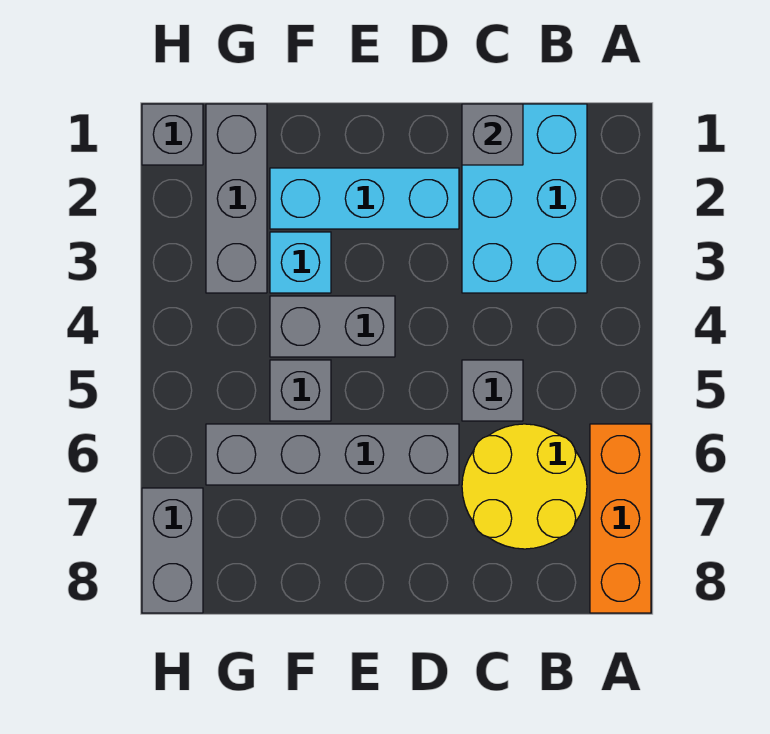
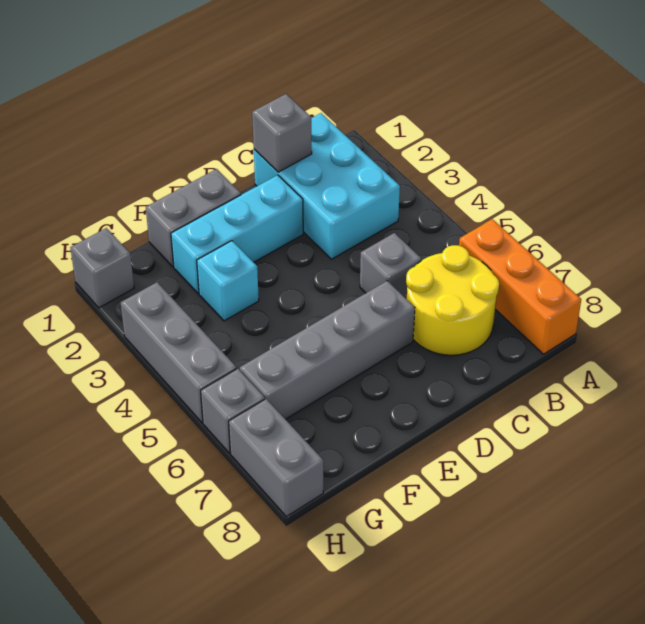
grey brick E4:F4 level 1 -> grey brick E1:F1 level 1
grey brick F5 level 1 -> grey brick H6 level 1
grey brick G1:G3 level 1 -> grey brick H3:H5 level 1

